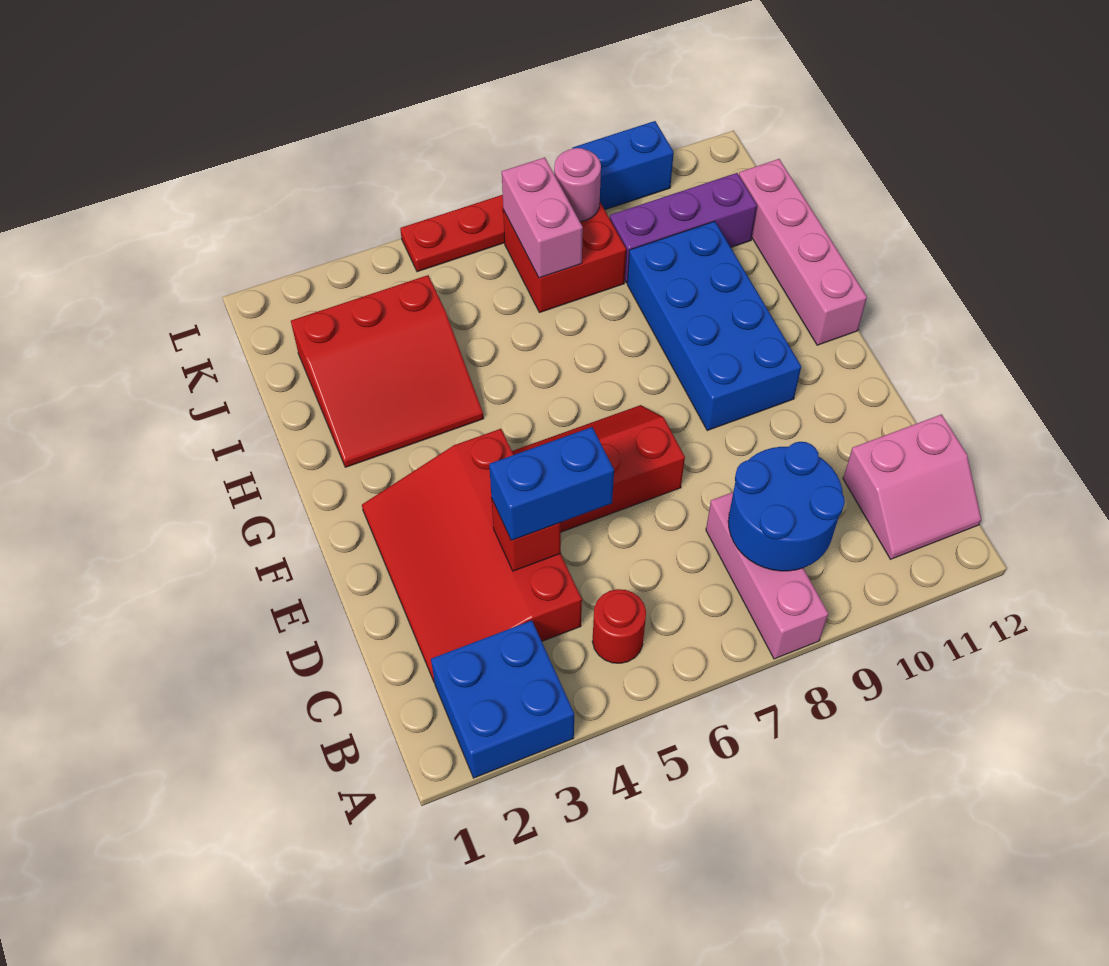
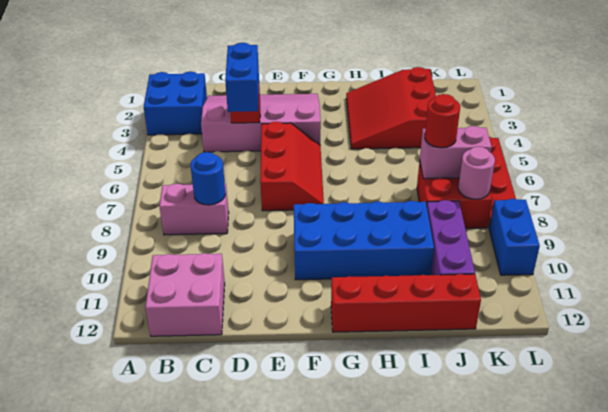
pink brick A8:C8 level 1 -> pink brick B8:C8 level 1
red round brick B5 level 1 -> red round brick J7 level 3
blue round brick B8:C9 level 2 -> blue round brick C8 level 2
pink slope B11:C12 level 1 top C -> pink brick B11:C12 level 1
red slope C2:F4 level 1 top 4 -> pink slope C2:F4 level 1 top 4
pink brick G12:J12 level 1 -> red brick G12:J12 level 1

